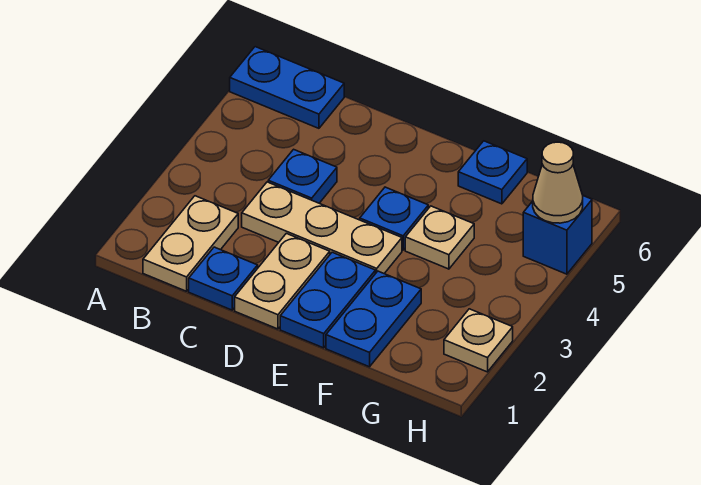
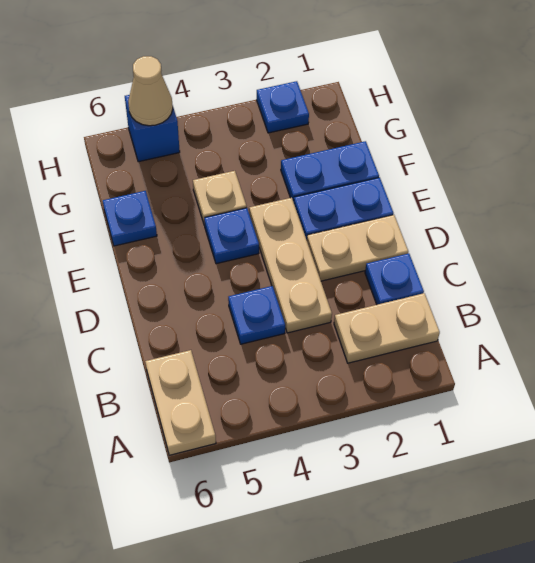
blue plate A6:B6 level 1 -> tan plate A6:B6 level 1
tan plate H2 level 1 -> blue plate H2 level 1

